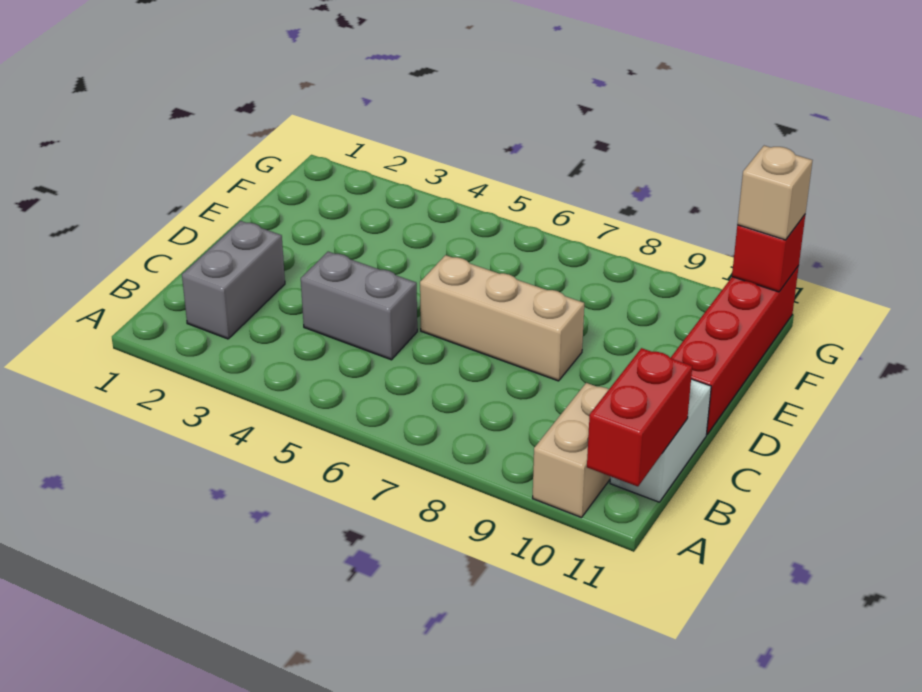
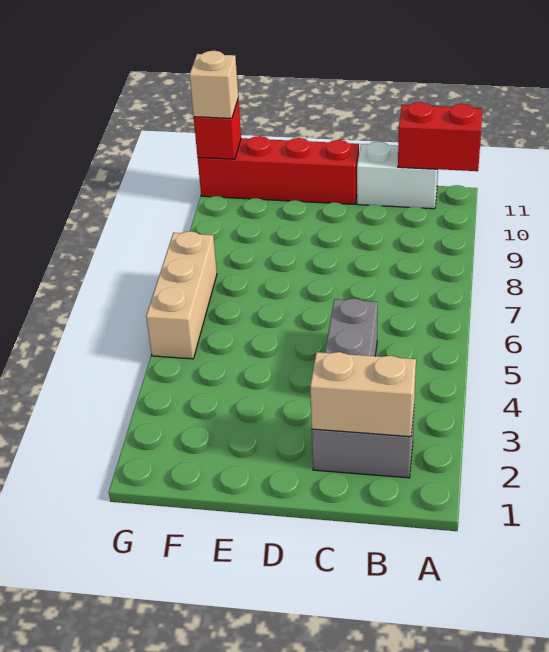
tan brick A10:B10 level 1 -> tan brick B2:C2 level 2
tan brick D6:D8 level 1 -> tan brick G5:G7 level 1

